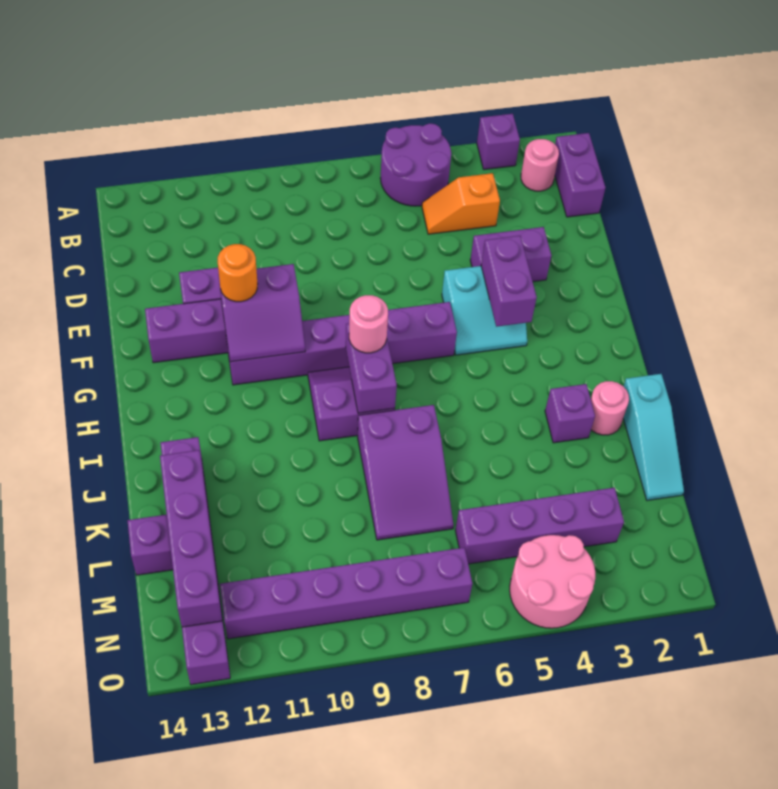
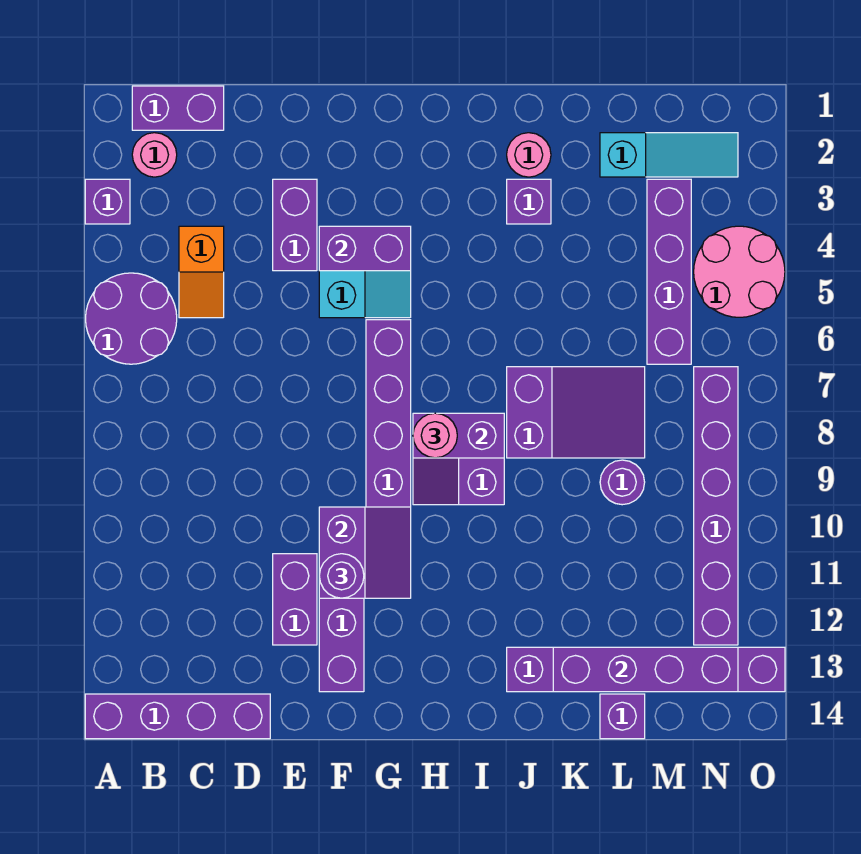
none -> purple brick A14:D14 level 1
orange round brick F11 level 3 -> purple round brick F11 level 3
cyan slope J1:L1 level 1 top J -> cyan slope L2:N2 level 1 top L
none -> purple round brick L9 level 1

